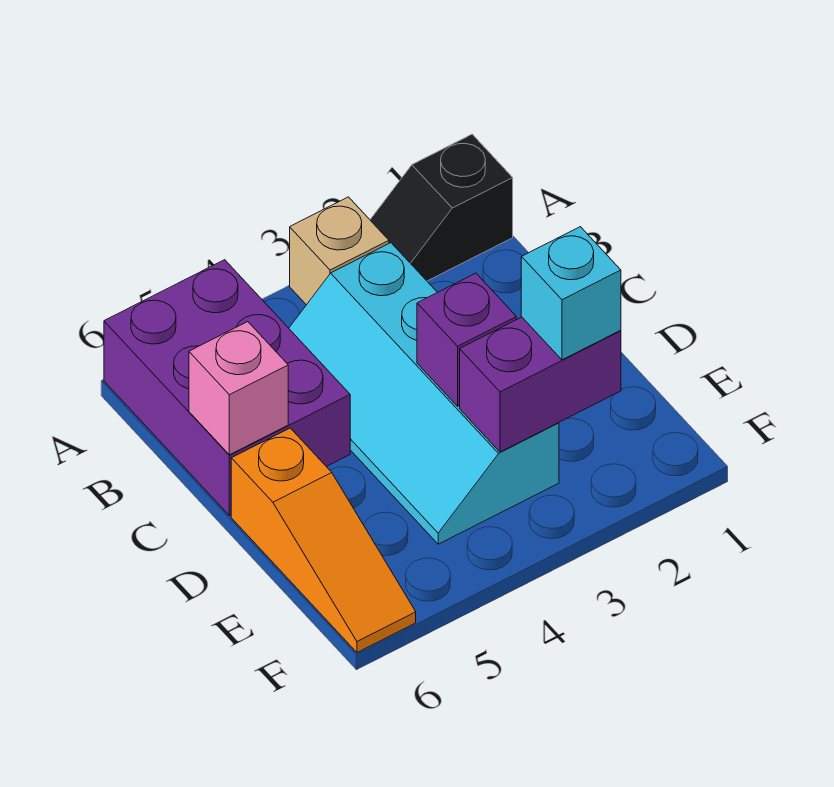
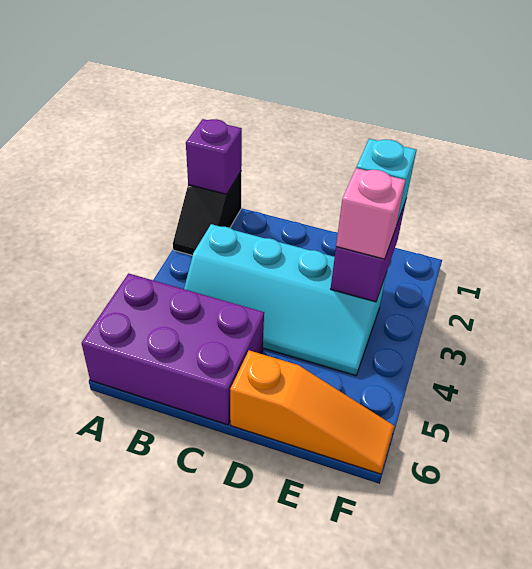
tan brick A3 level 1 -> none
pink brick C6 level 2 -> pink brick E3 level 3
purple brick D3 level 2 -> purple brick A1 level 2

